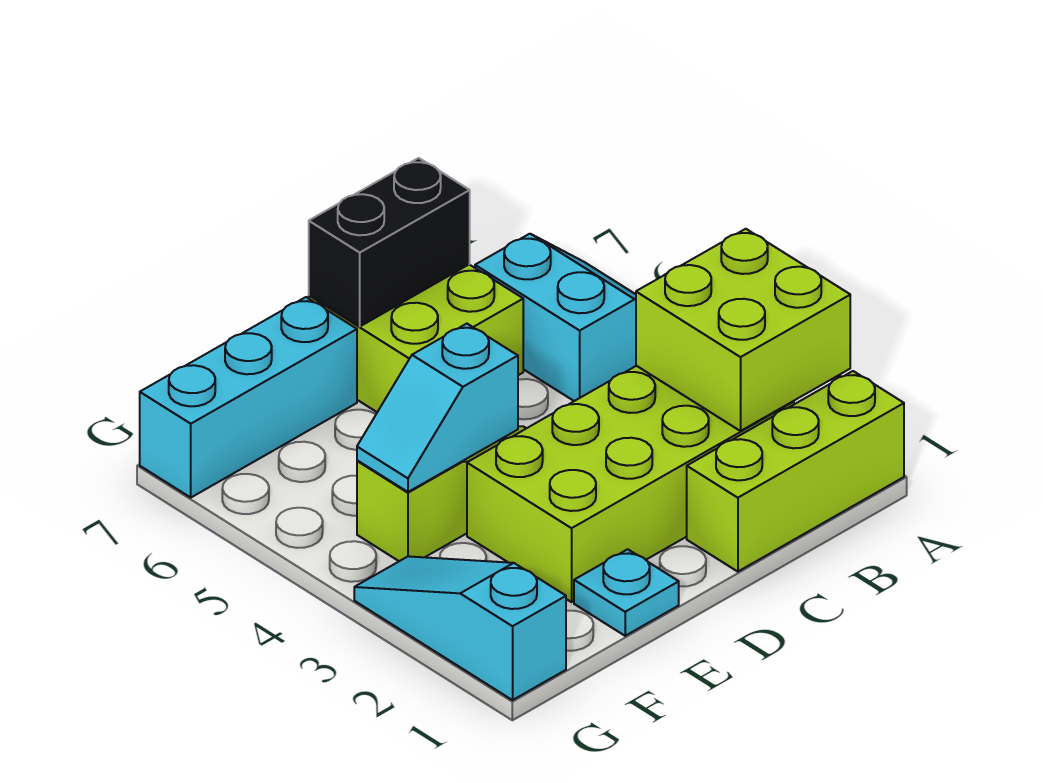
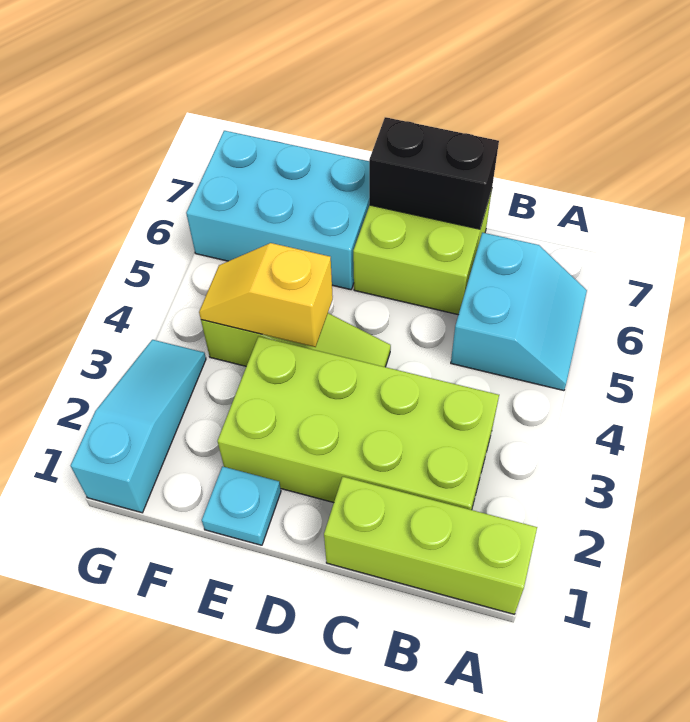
lime brick A2:B3 level 2 -> none
cyan slope E4:F4 level 2 top E -> yellow slope E4:F4 level 2 top E
cyan brick E7:G7 level 1 -> cyan brick E6:G7 level 1

